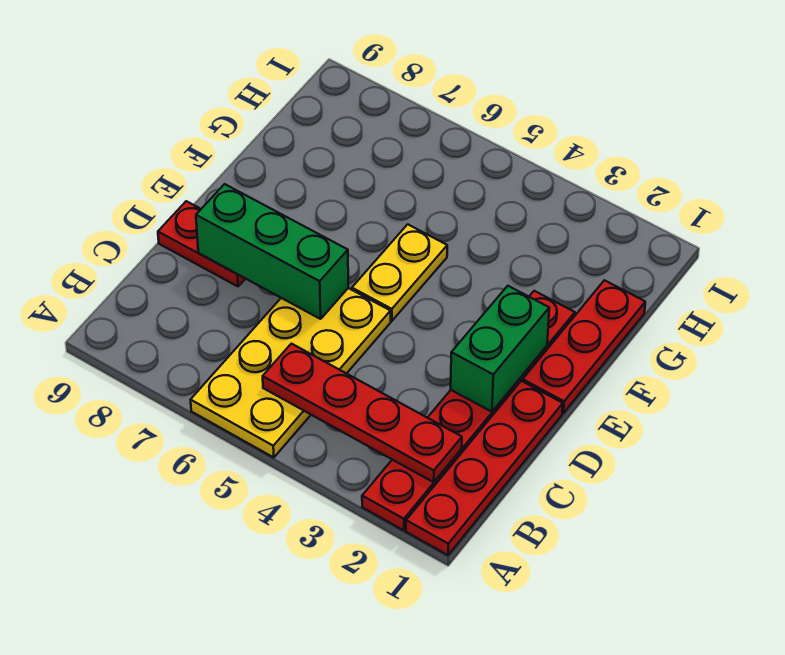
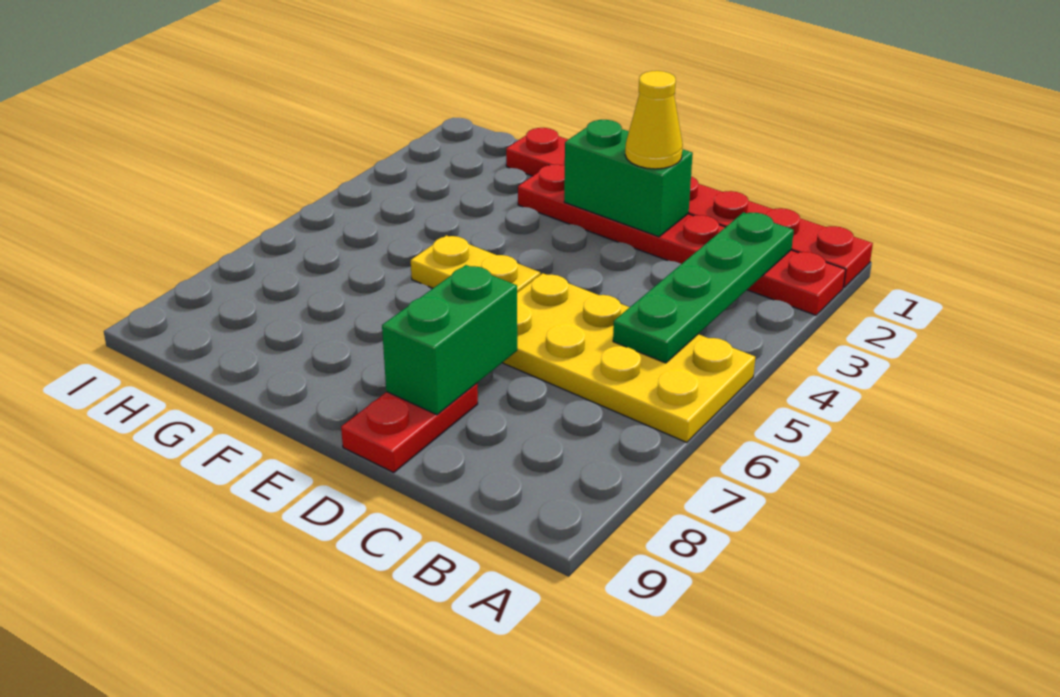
red plate B2:B5 level 2 -> green plate B2:B5 level 2
none -> yellow cone D2 level 3
green brick D6:D8 level 2 -> green brick D7:D8 level 2

